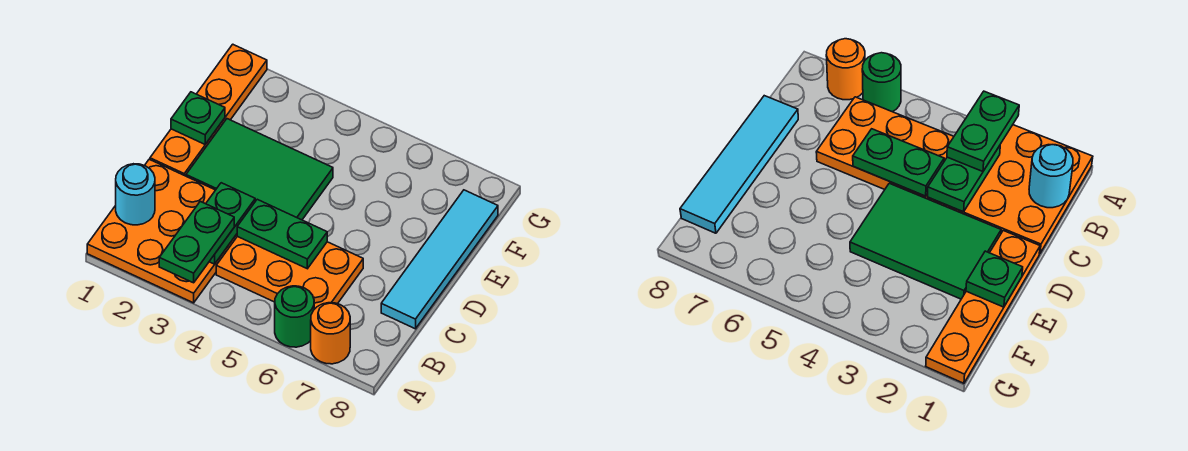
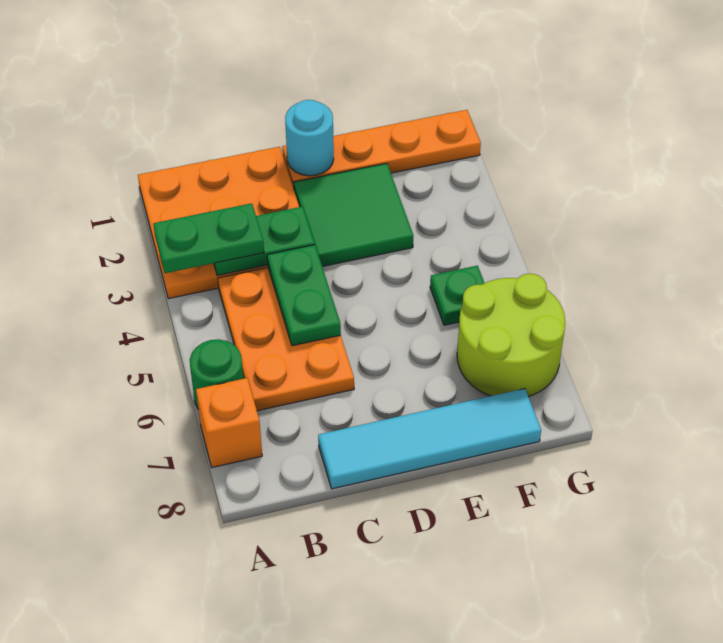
orange round brick A7 level 1 -> orange brick A7 level 1
cyan round brick B1 level 2 -> cyan round brick D1 level 2
green tile D2:E4 level 1 -> green tile D2:E3 level 1
green plate E1 level 2 -> green plate F5 level 1
none -> lime round brick F6:G7 level 1

